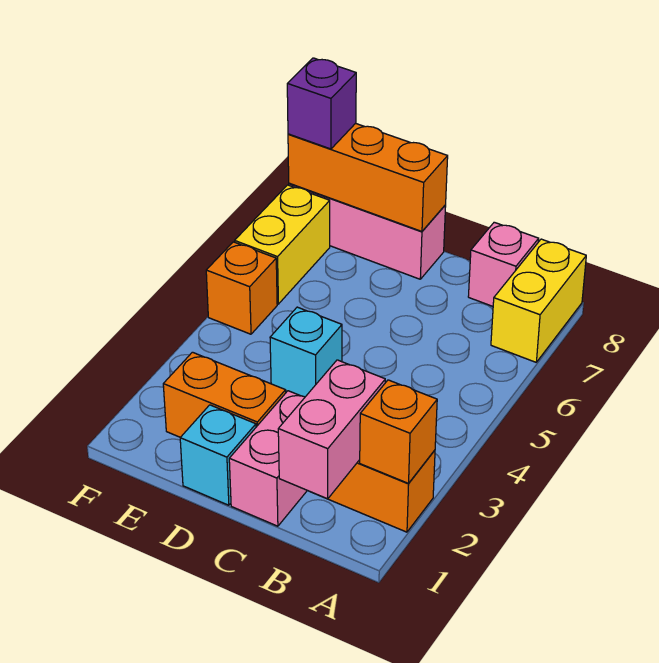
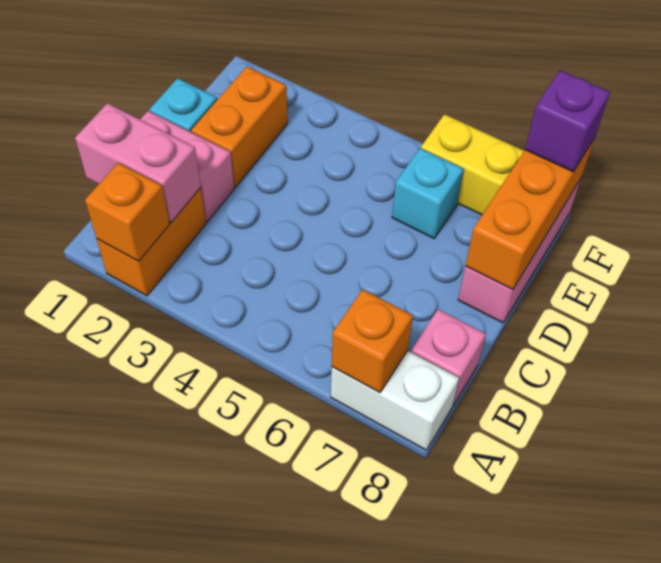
yellow brick A7:A8 level 1 -> white brick A7:A8 level 1
cyan brick D4 level 1 -> cyan brick E6 level 1
orange brick F5 level 1 -> orange brick A7 level 2

